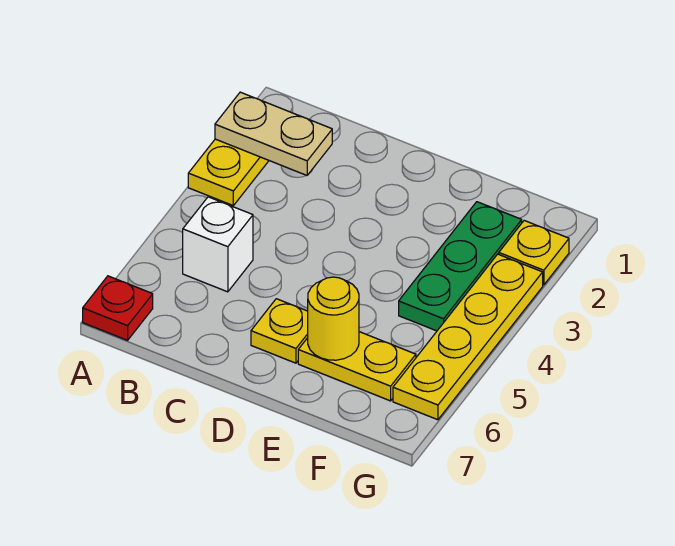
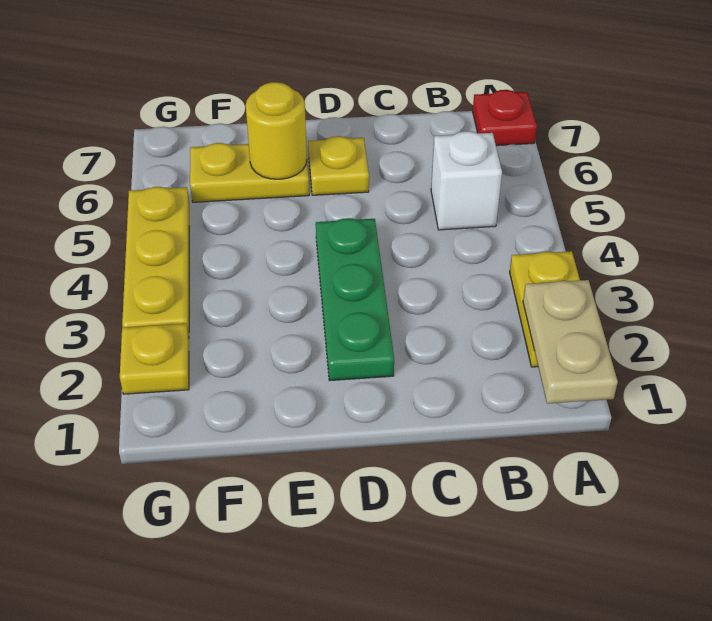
tan plate A2:B2 level 2 -> tan plate A1:A2 level 2
green plate F2:F4 level 1 -> green plate D2:D4 level 1
yellow plate G3:G6 level 1 -> yellow plate G3:G5 level 1

